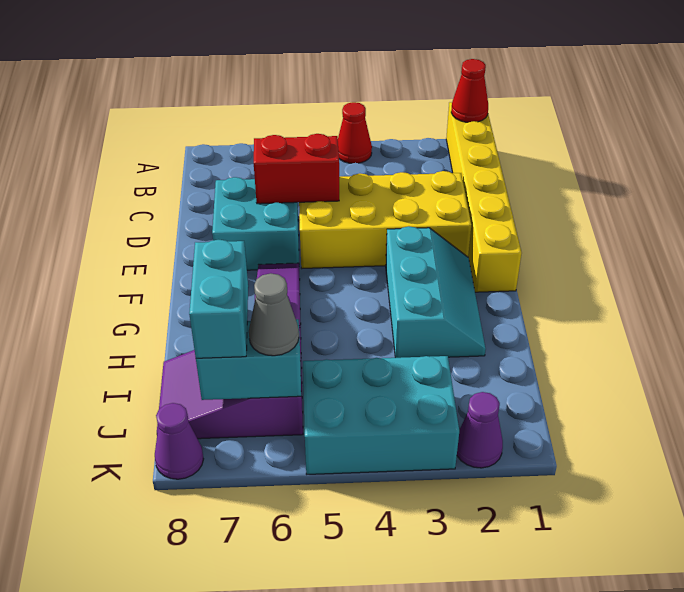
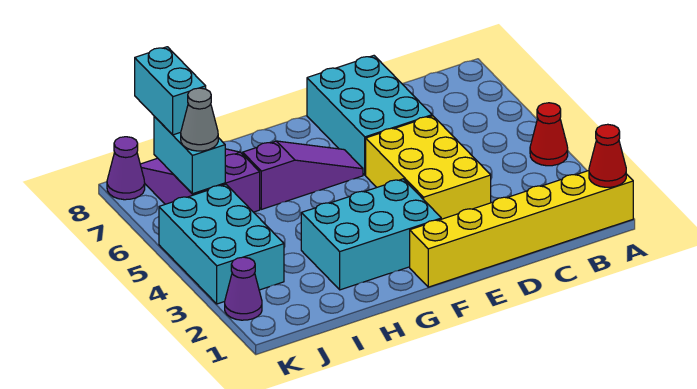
yellow brick D2:E5 level 1 -> yellow brick D3:E5 level 1
red brick D5:D6 level 2 -> none
cyan brick D6:E7 level 1 -> cyan brick D6:E8 level 1
cyan slope F2:H3 level 1 top 3 -> cyan brick F2:H3 level 1
cyan brick I7:J7 level 3 -> cyan brick J7:J8 level 3

